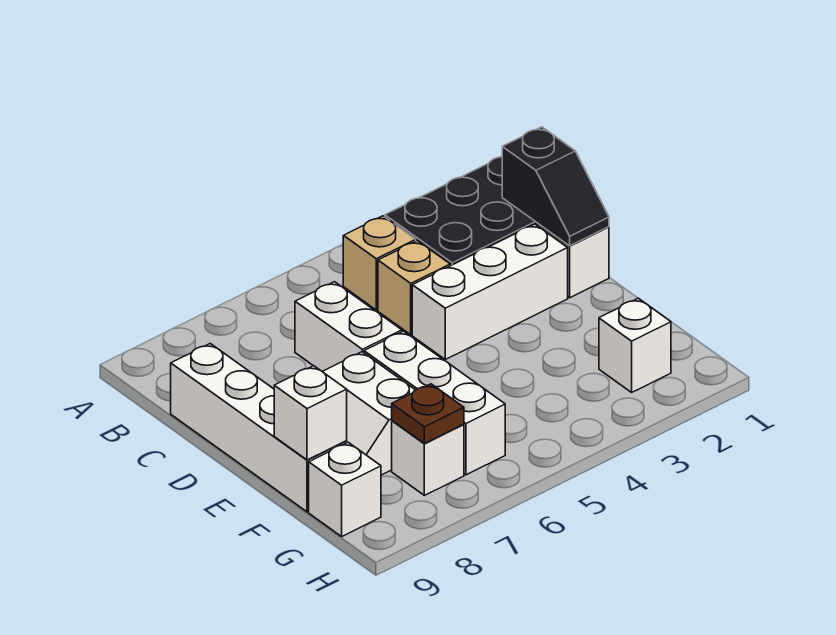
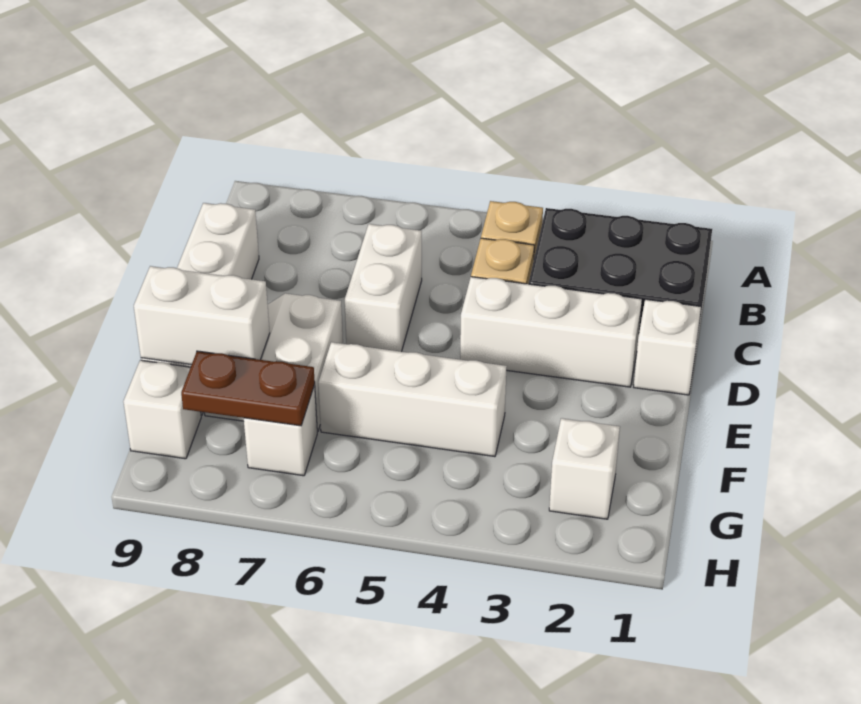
black slope C1:D1 level 2 top C -> none
white brick E6:G6 level 1 -> white brick F4:F6 level 1
white brick F9 level 2 -> white brick F8:F9 level 2
brown plate G7 level 2 -> brown plate G7:G8 level 2

